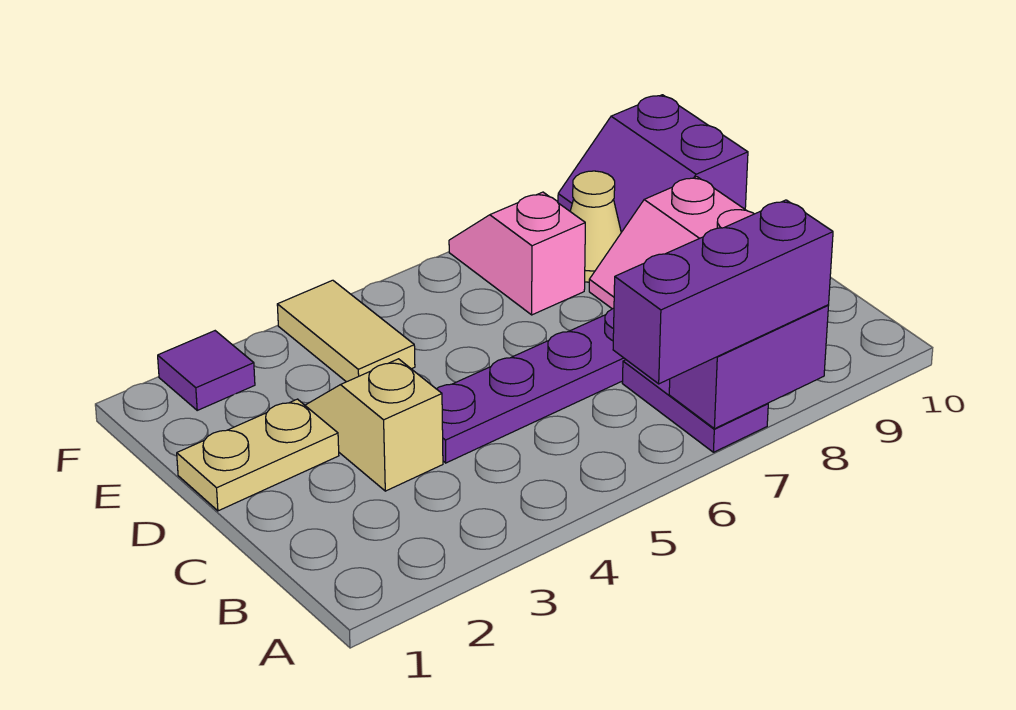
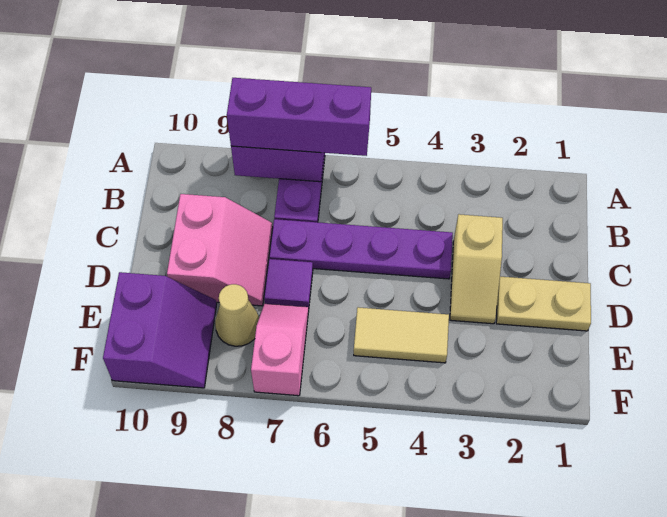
tan tile E4:F4 level 1 -> tan tile E4:E5 level 1
pink slope E7:F7 level 1 top E -> pink slope E7:F7 level 1 top F
purple tile F2 level 1 -> purple tile D7 level 1

